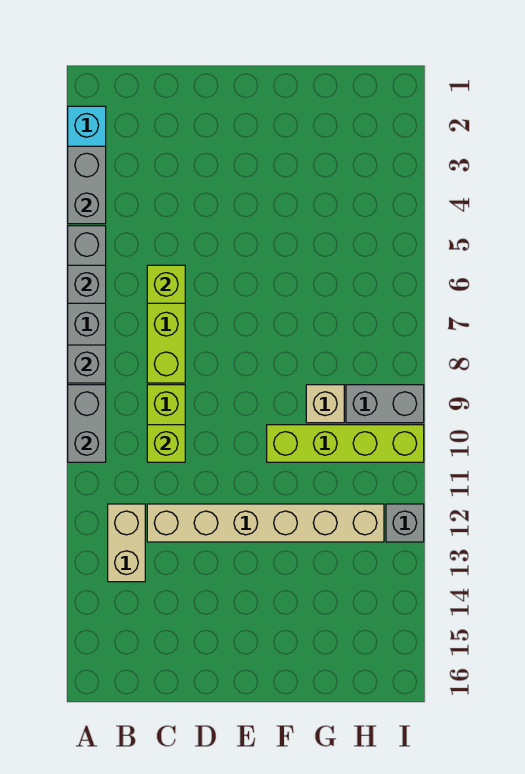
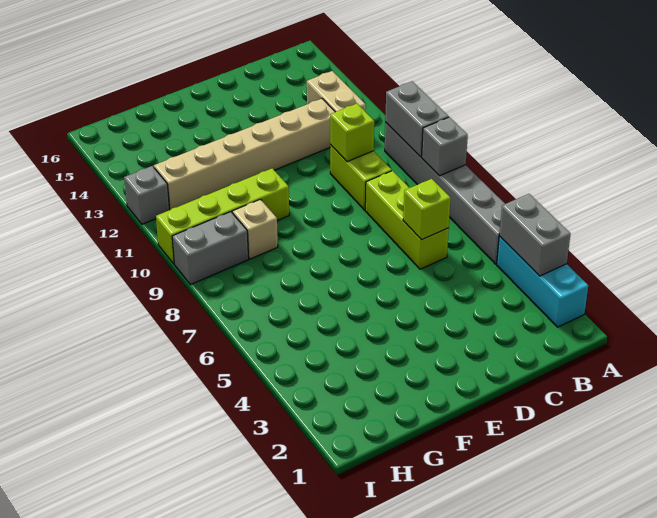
grey brick A6 level 2 -> none

